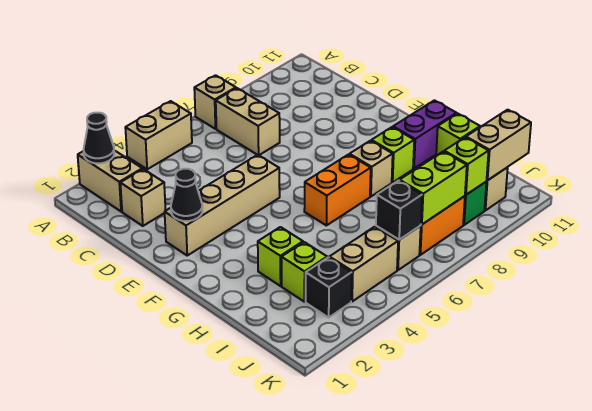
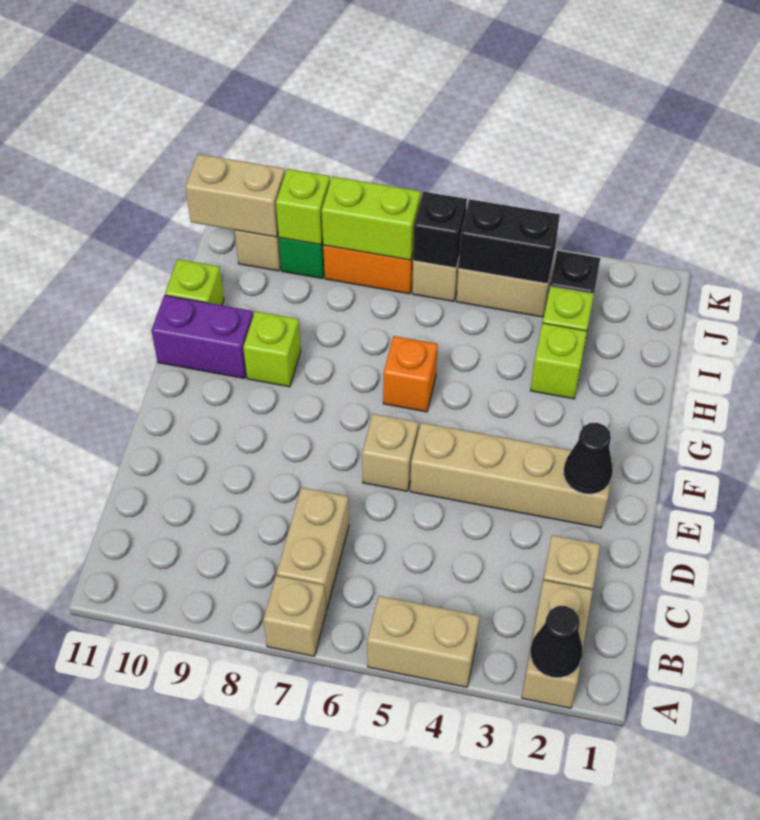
orange brick G6:G7 level 1 -> orange brick G6 level 1
tan brick G8 level 1 -> tan brick E6 level 1
none -> black brick J4:J5 level 2

